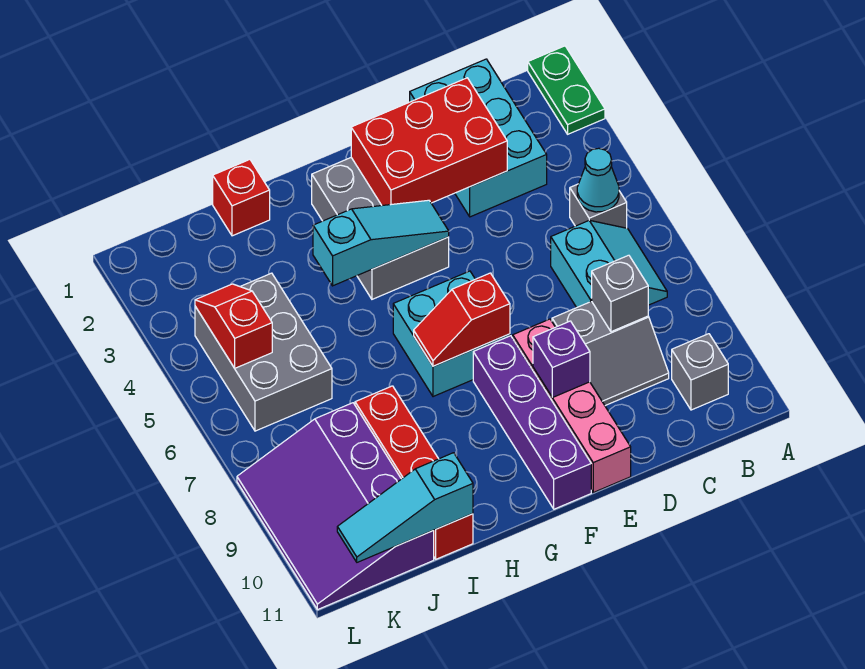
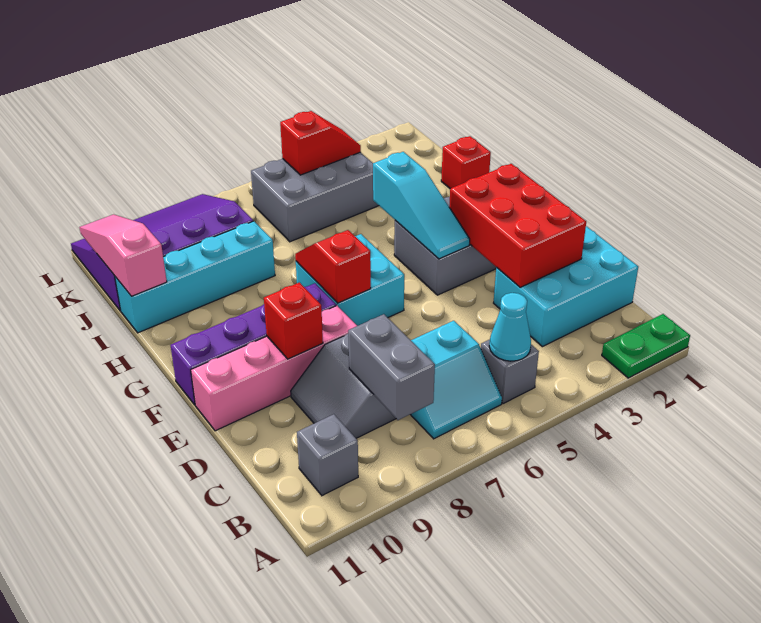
grey brick C8 level 2 -> grey brick B8:C8 level 2
purple brick E9 level 2 -> red brick E9 level 2
red brick I8:I11 level 1 -> cyan brick I8:I11 level 1
cyan slope I11:K11 level 2 top I -> pink slope I11:K11 level 2 top I

